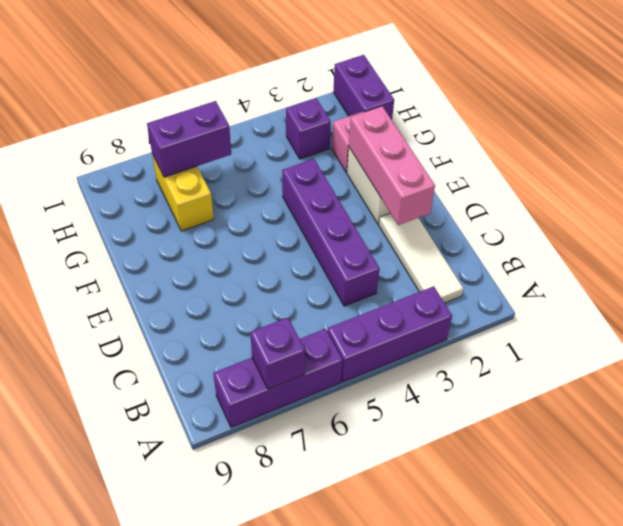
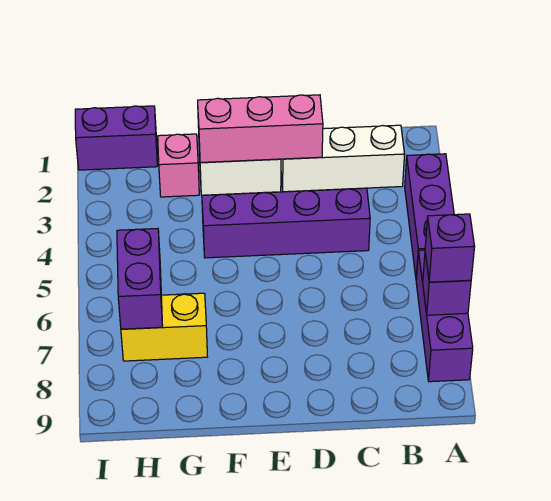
white tile B2:D2 level 1 -> white brick B2:D2 level 1
purple brick H3 level 1 -> purple brick A7 level 3

